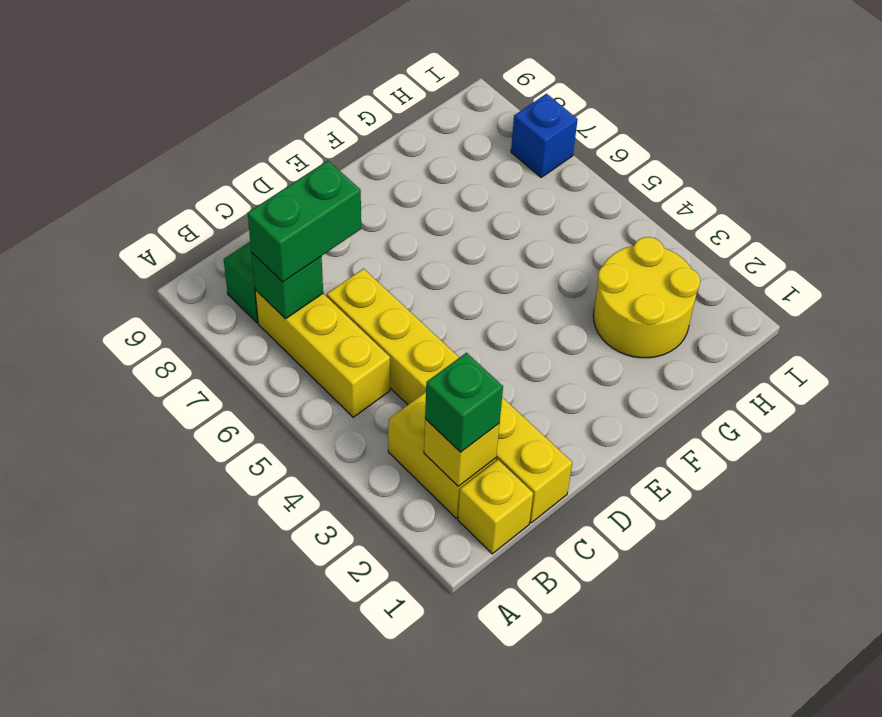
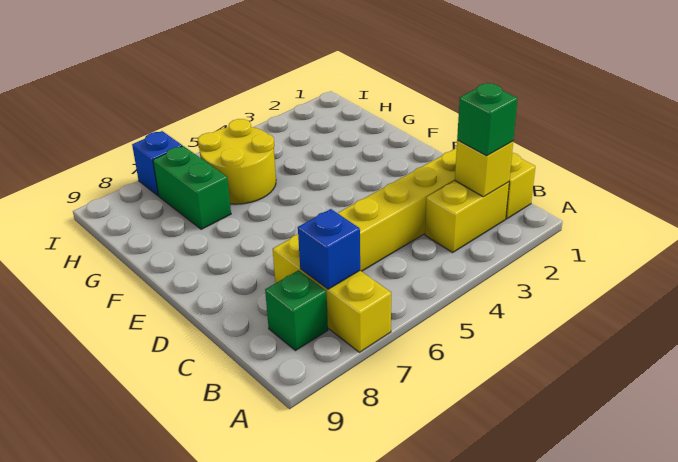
yellow brick B5:B7 level 1 -> yellow brick A7:C7 level 1
green brick B7 level 2 -> blue brick B7 level 2
green brick B7:C7 level 3 -> green brick G7:H7 level 1
yellow round brick G2:H3 level 1 -> yellow round brick G5:H6 level 1

